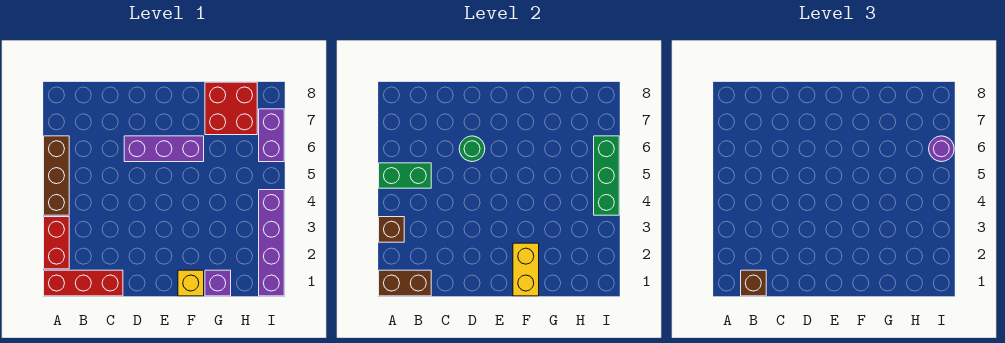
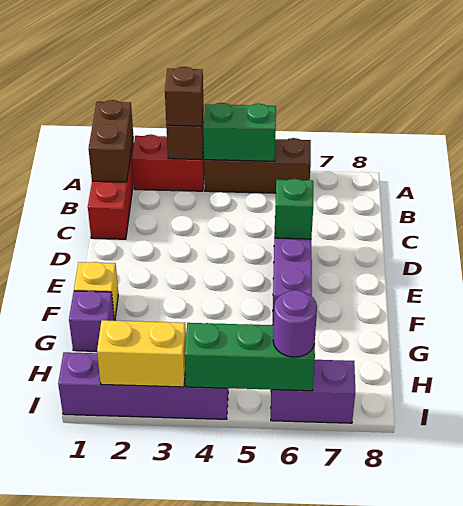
green brick A5:B5 level 2 -> green brick A4:A5 level 2
brown brick B1 level 3 -> brown brick A3 level 3
green round brick D6 level 2 -> green brick D6 level 2
yellow brick F1:F2 level 2 -> yellow brick I2:I3 level 2
red brick G7:H8 level 1 -> none

